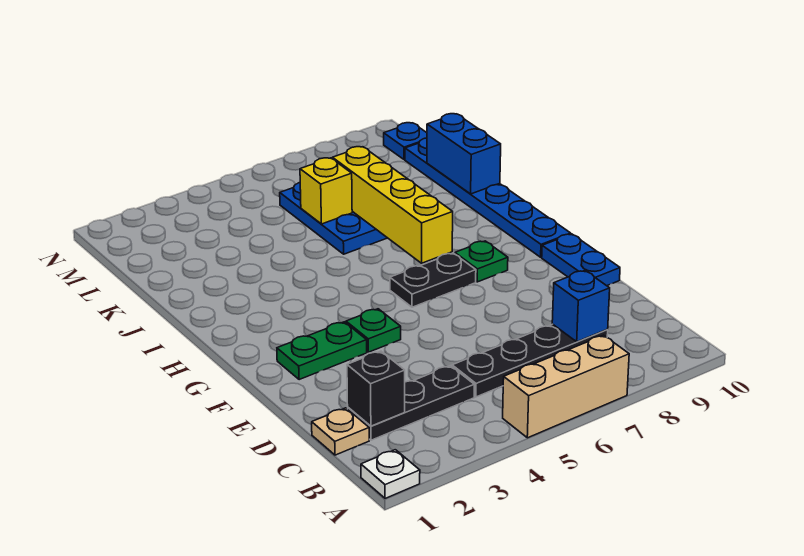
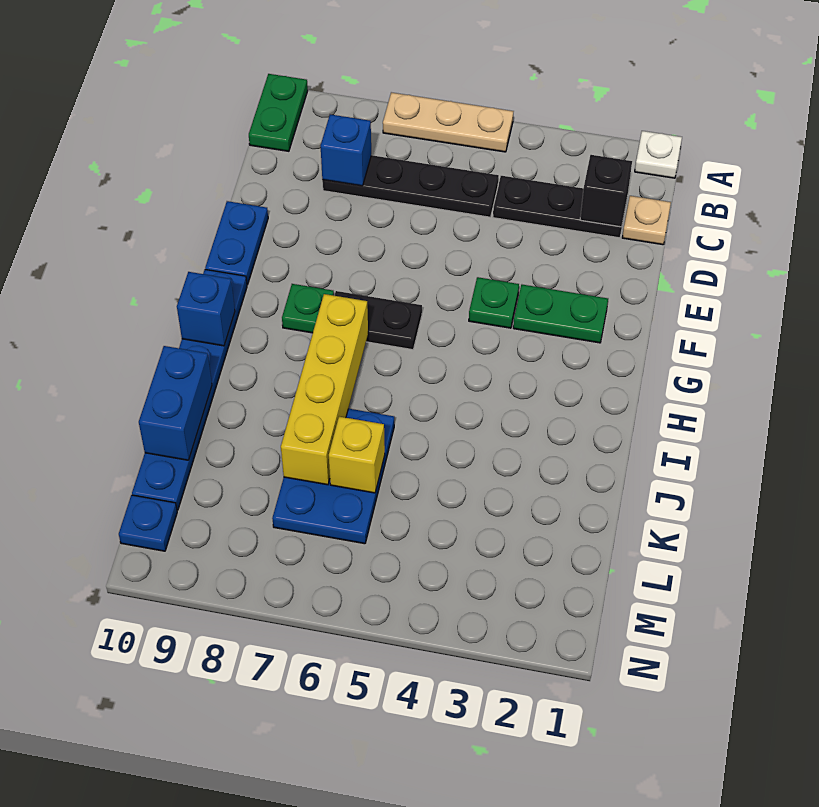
tan brick A5:A7 level 1 -> tan plate A5:A7 level 1
none -> green plate A10:B10 level 1
none -> blue brick H10 level 2

